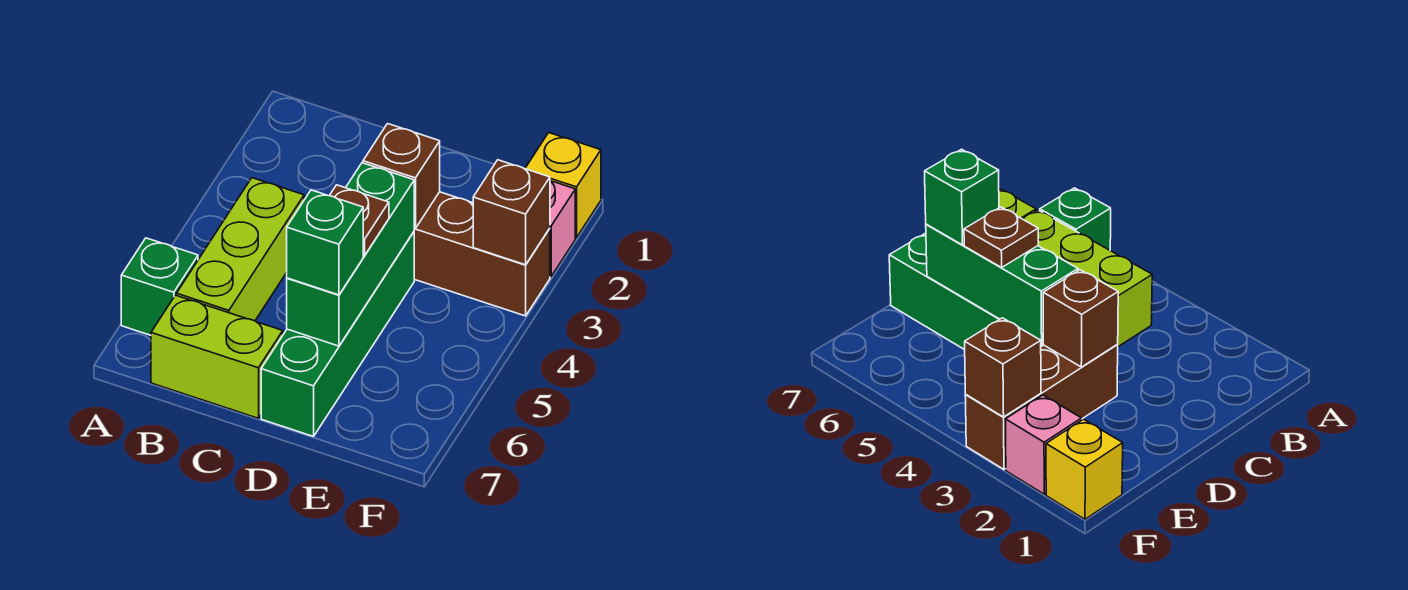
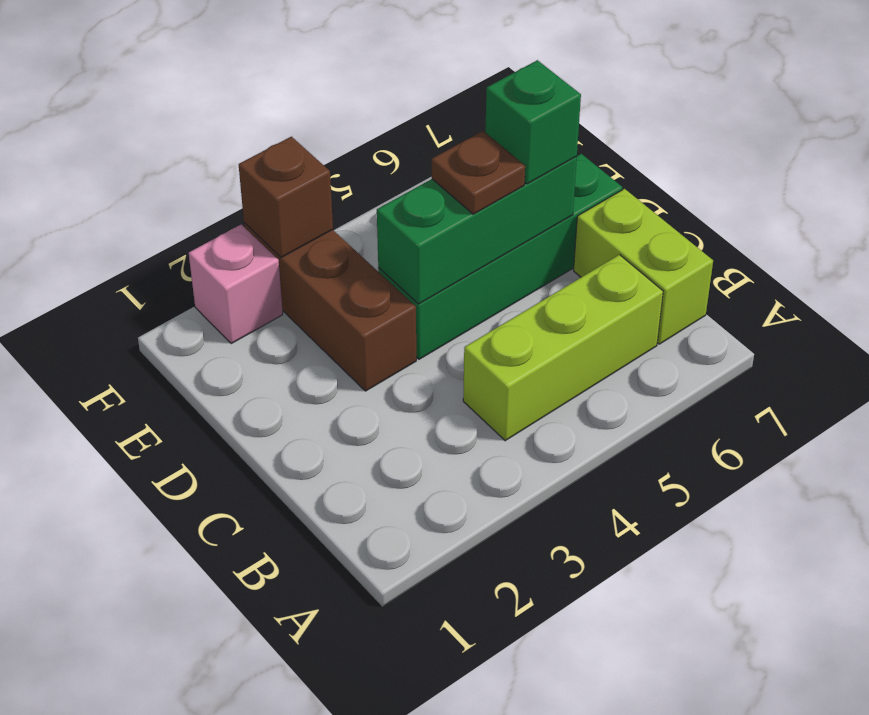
green brick A6 level 1 -> none
brown brick D3 level 2 -> none
yellow brick F1 level 1 -> none

